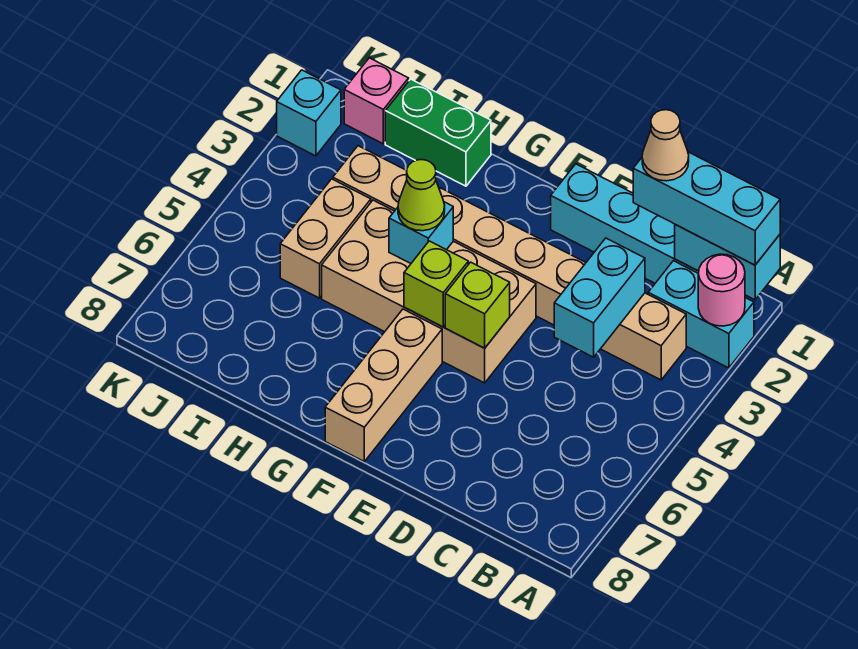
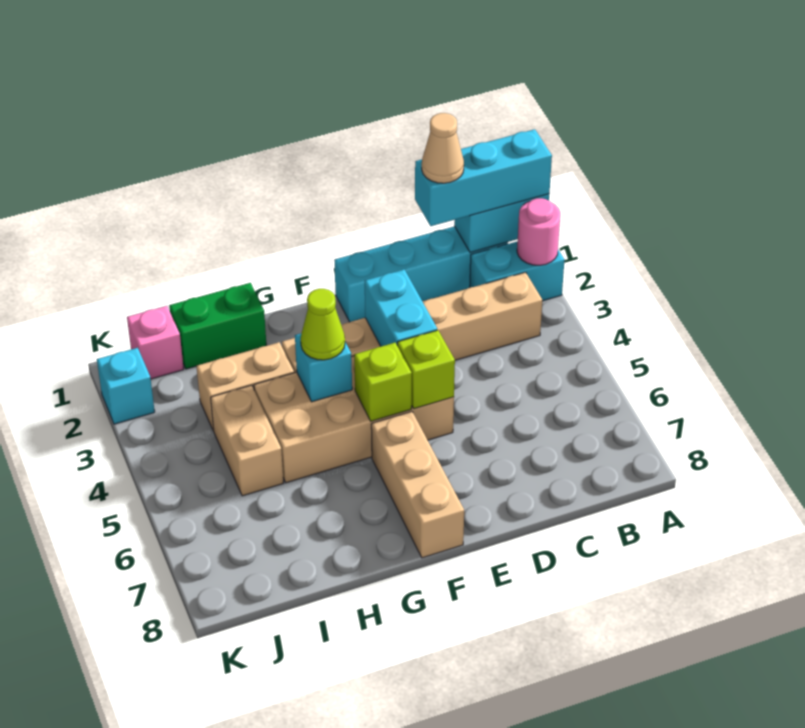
cyan brick C3:C4 level 2 -> cyan brick E3:E4 level 2

